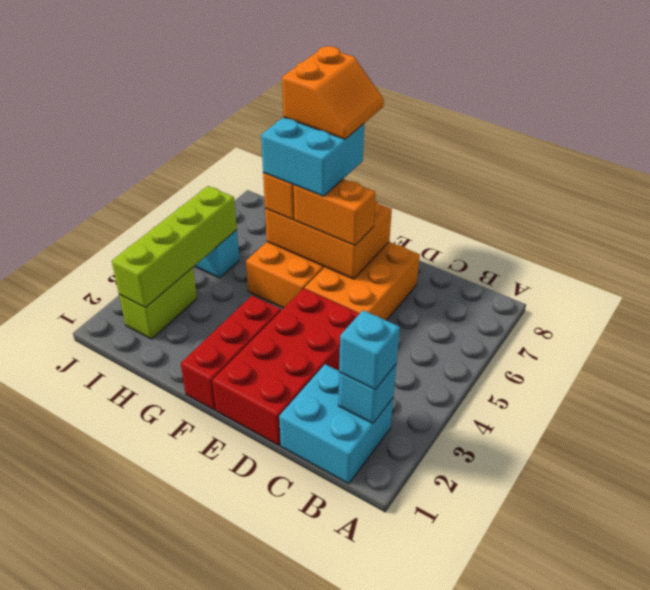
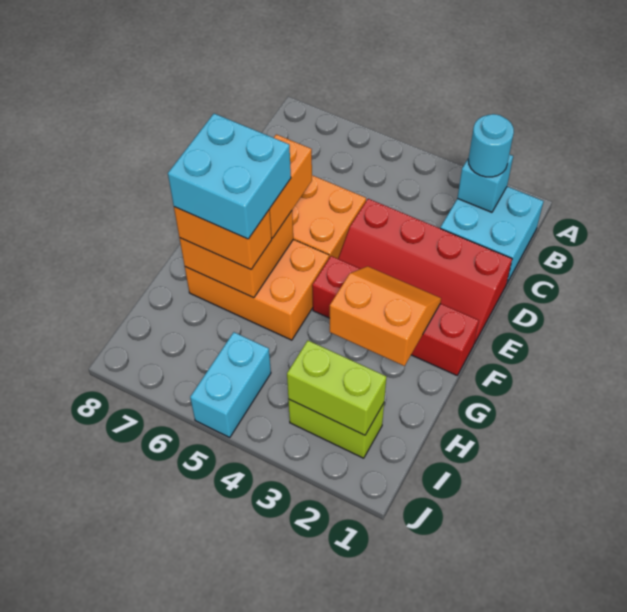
cyan brick B2 level 3 -> cyan round brick B2 level 3
red brick D1:E4 level 1 -> red slope D1:E4 level 1 top D
orange brick E6:G7 level 2 -> orange brick F6:G7 level 2
red brick F1:F3 level 1 -> red brick F1:F4 level 1
orange slope F7:G8 level 5 top G -> orange slope F2:G3 level 2 top G
lime brick I2:I5 level 2 -> lime brick I2:I3 level 2

